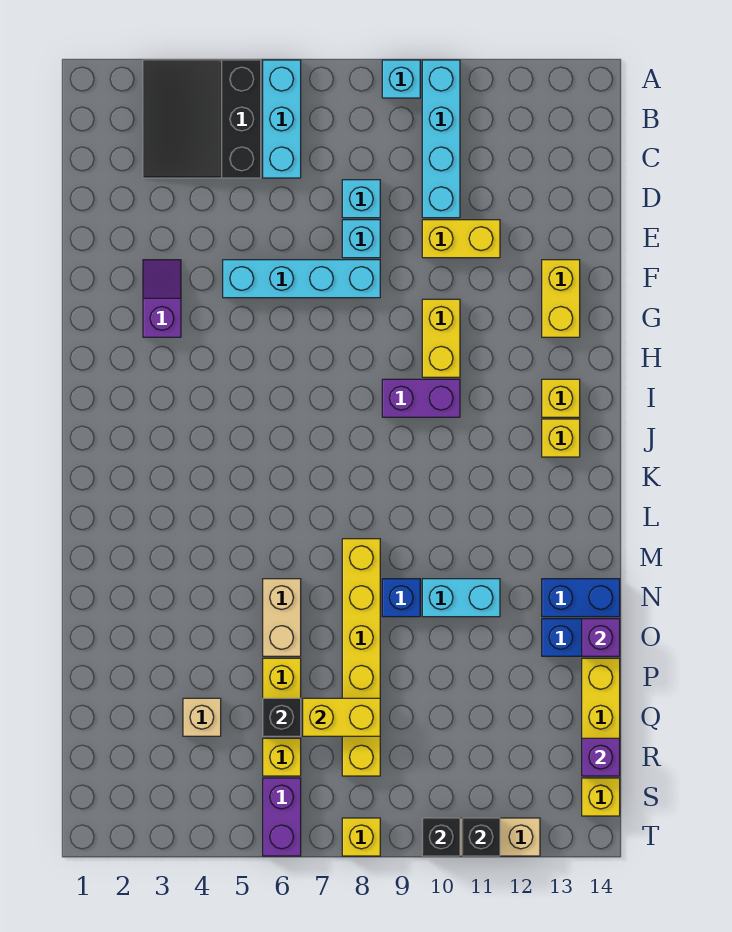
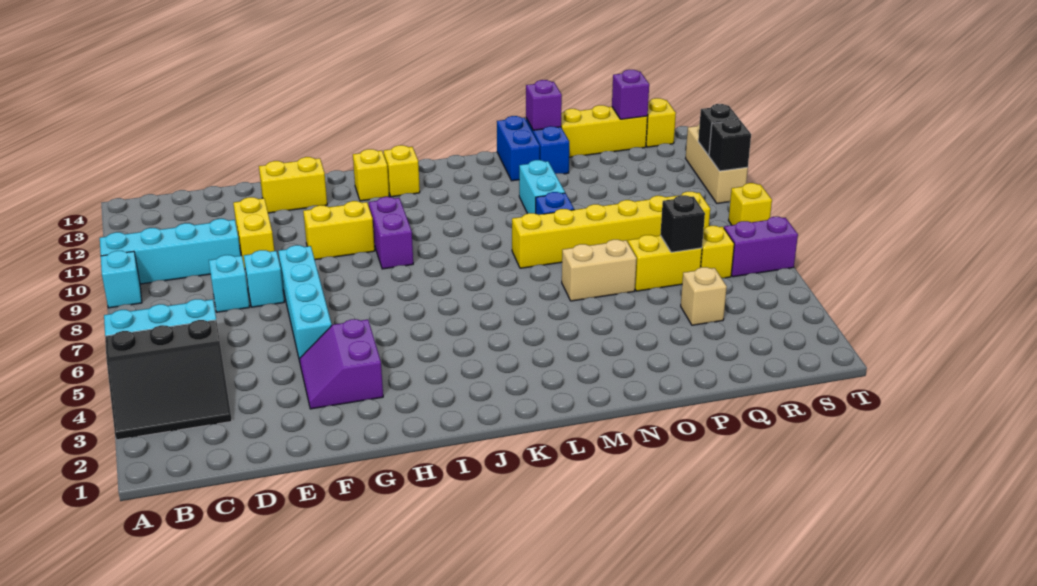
purple slope F3:G3 level 1 top G -> purple slope F3:G4 level 1 top G
yellow brick Q7:Q8 level 2 -> none

